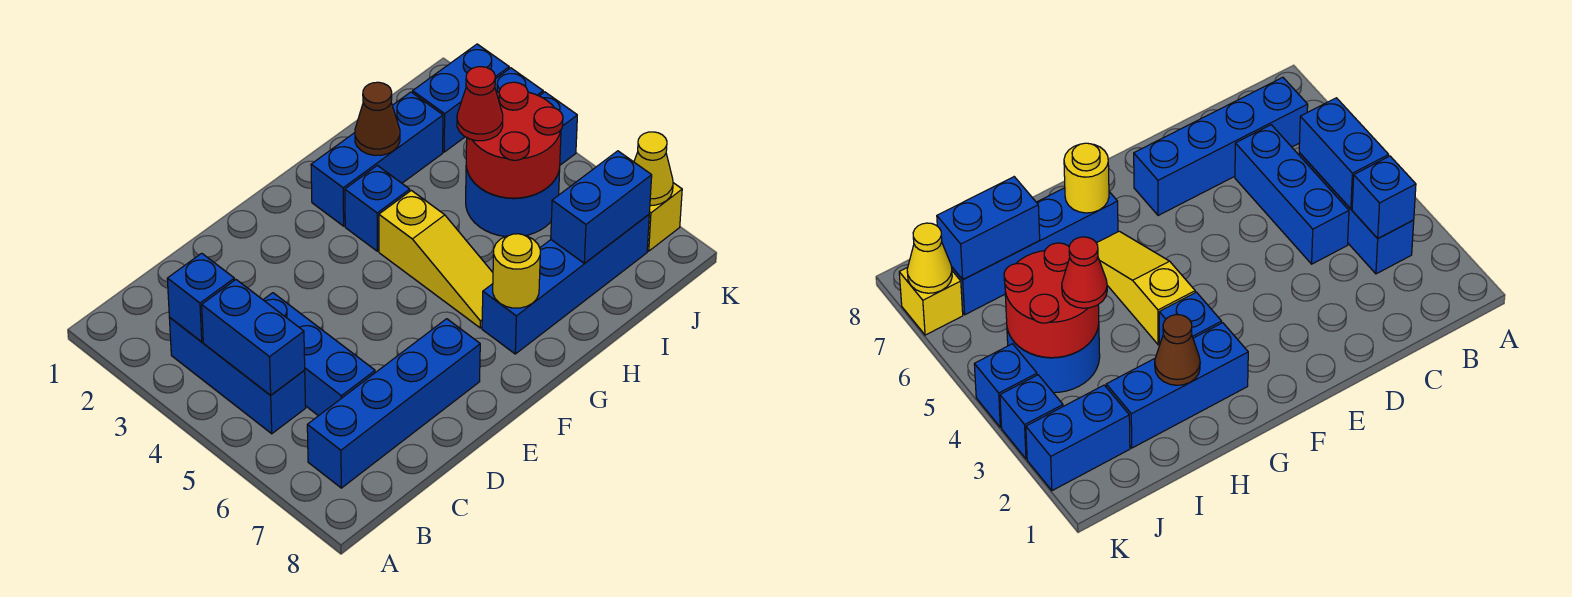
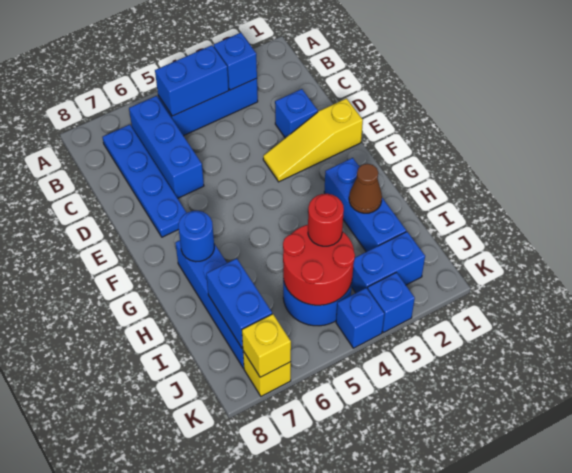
blue brick B7:E7 level 1 -> blue plate B7:E7 level 1
blue brick C4:C6 level 1 -> blue brick B6:D6 level 1
blue brick G3 level 1 -> blue brick D2 level 1
yellow slope G4:G6 level 1 top 4 -> yellow slope E1:E3 level 1 top 1
yellow round brick G7 level 2 -> blue round brick G7 level 2
red cone I4 level 3 -> red round brick I4 level 3
blue brick J2:K2 level 1 -> blue brick J2:J3 level 1
yellow cone K7 level 2 -> yellow brick K7 level 2

